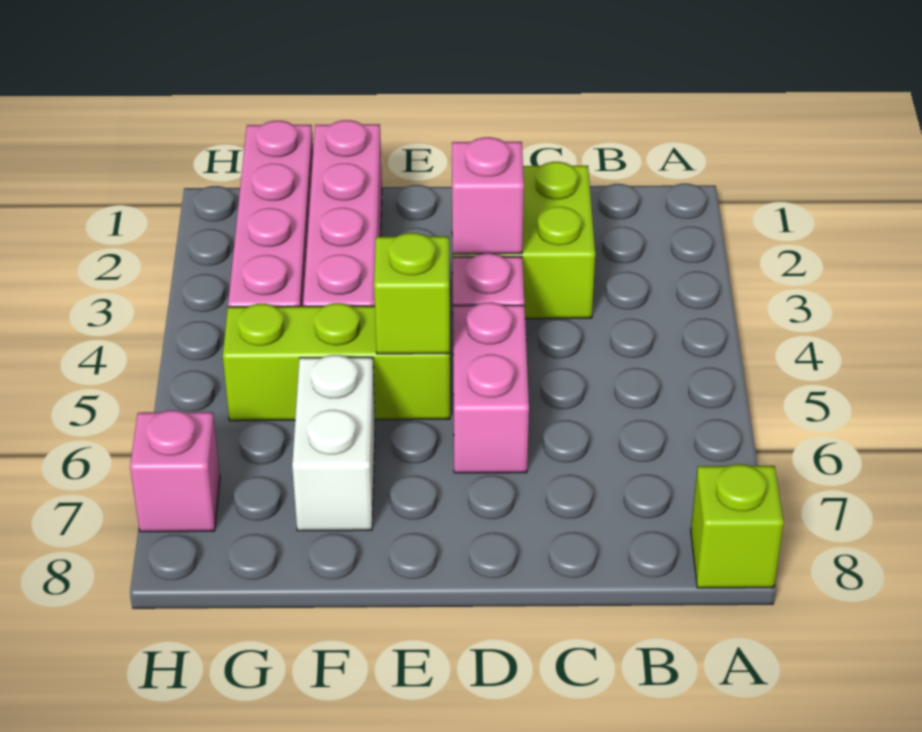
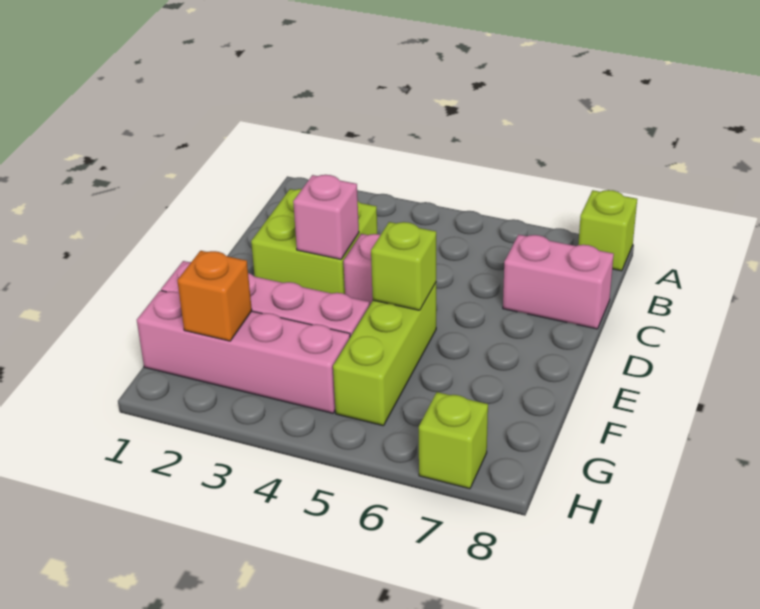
pink brick D5:D6 level 1 -> pink brick C7:C8 level 1
white brick F6:F7 level 1 -> none
none -> orange brick G2 level 2
pink brick H7 level 1 -> lime brick H7 level 1

